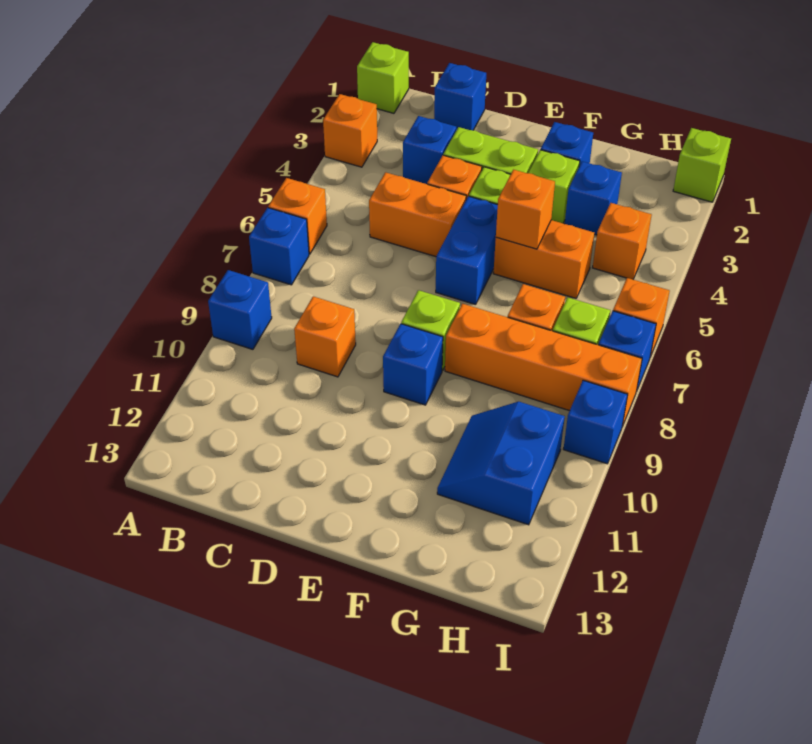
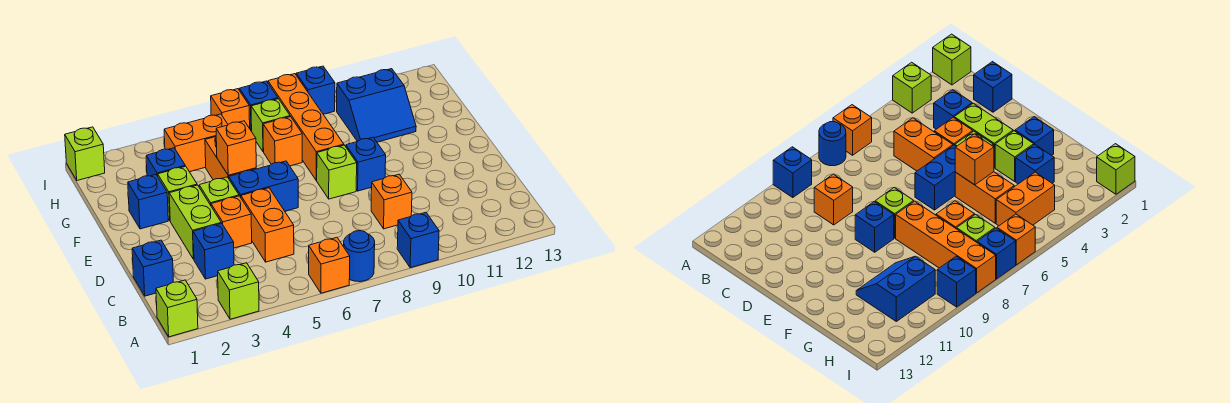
orange brick A3 level 1 -> lime brick A3 level 1
blue brick A7 level 1 -> blue round brick A7 level 1
orange brick H4 level 1 -> orange brick H4:H5 level 1

